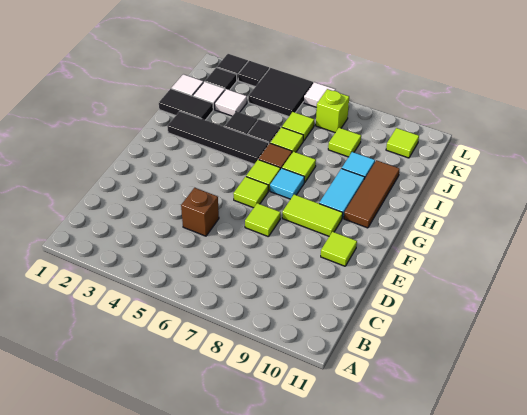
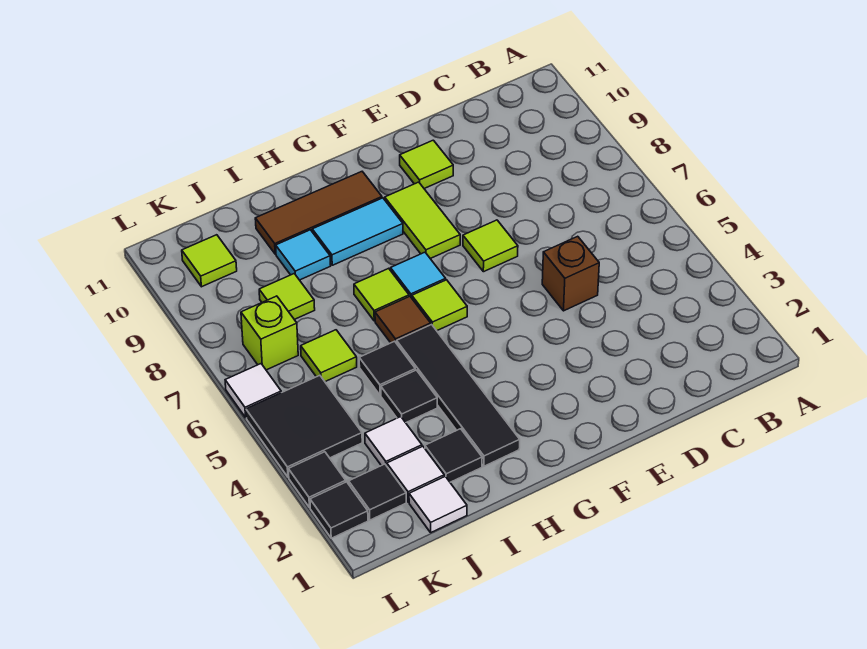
lime tile F6 level 1 -> none
black tile I1:I2 level 1 -> black tile I2 level 1
lime tile I6 level 1 -> none

